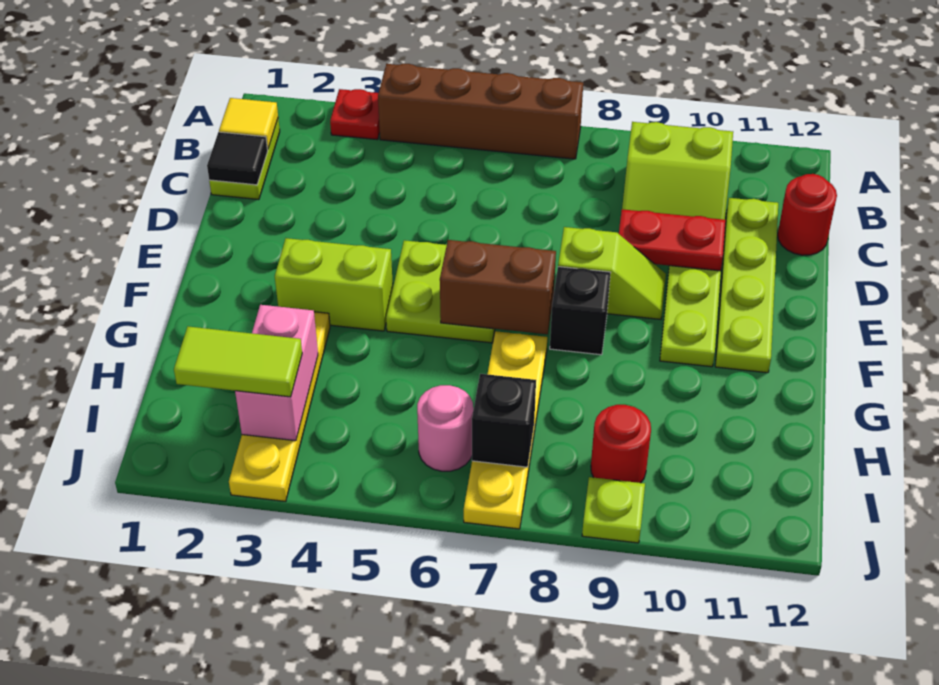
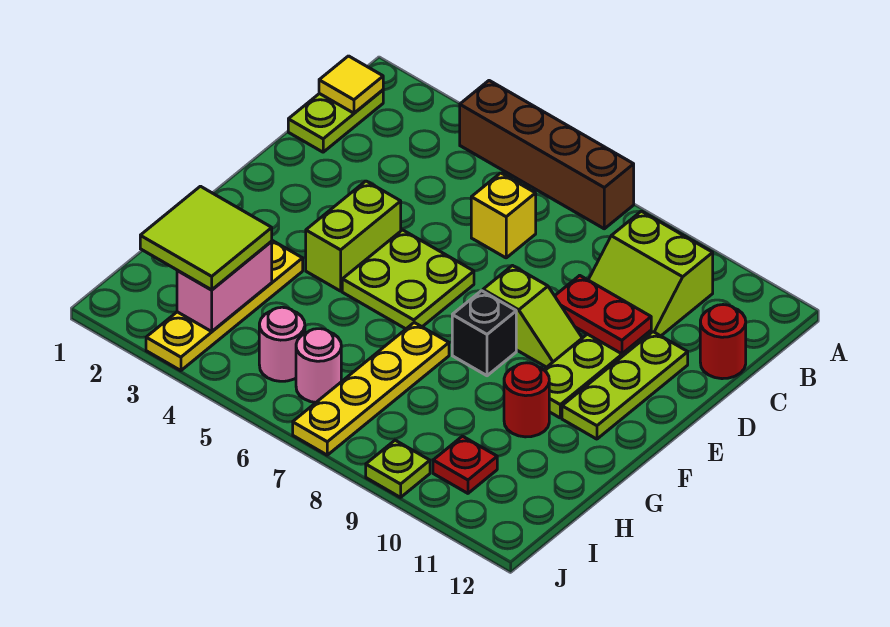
red plate A3 level 1 -> red plate I10 level 1
black tile C1 level 2 -> none
none -> yellow brick C6 level 1
lime plate C11:F11 level 1 -> lime plate D11:F11 level 1
lime brick F3:F4 level 1 -> lime brick E4:F4 level 1
brown brick F6:F7 level 2 -> none
lime tile I2:I3 level 3 -> lime tile H2:I3 level 3
none -> pink round brick I5 level 1
black brick I7 level 2 -> none
red round brick I9 level 1 -> red round brick G10 level 1

